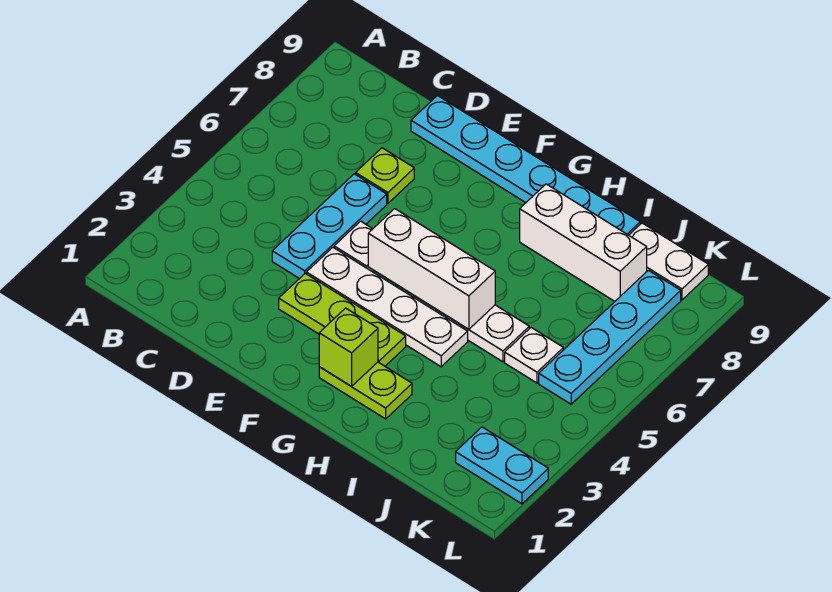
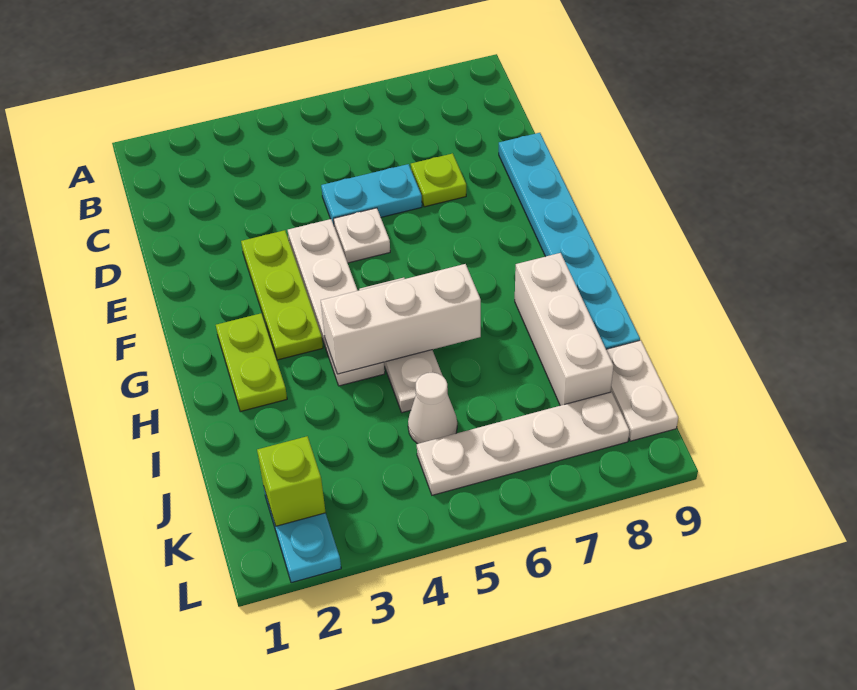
cyan plate D4:D6 level 1 -> cyan plate D5:D6 level 1
white brick F5:H5 level 2 -> white brick H4:H6 level 2
lime brick G2 level 2 -> lime brick K2 level 2
white plate J5 level 1 -> white cone J5 level 1
cyan plate K5:K8 level 1 -> white plate K5:K8 level 1

